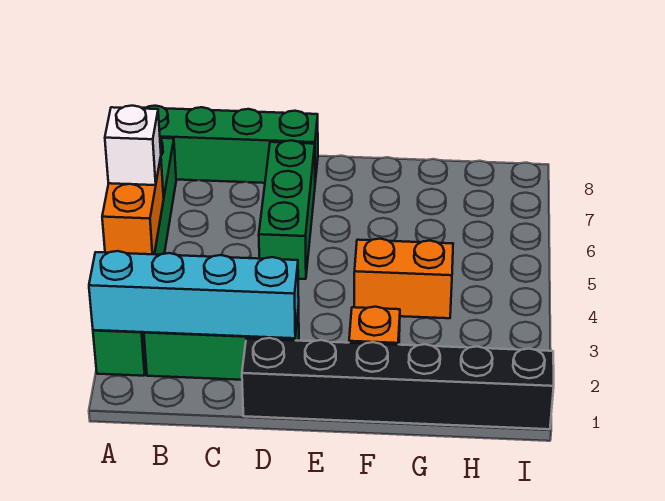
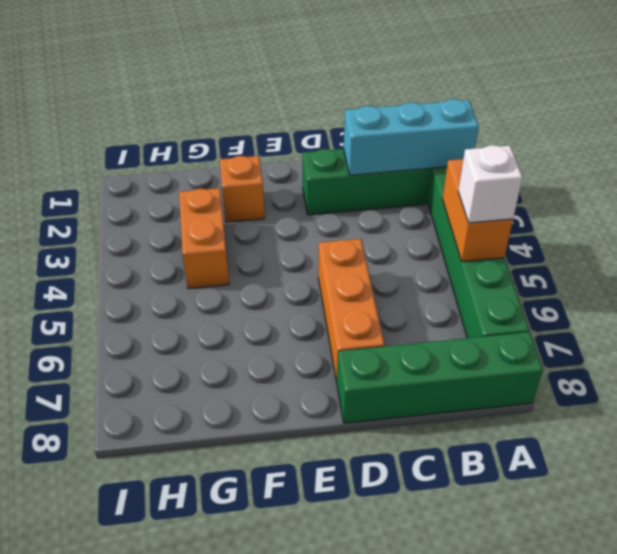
cyan brick A2:D2 level 2 -> cyan brick A2:C2 level 2
black brick D1:I1 level 1 -> none
green brick D5:D7 level 1 -> orange brick D5:D7 level 1
orange brick F4:G4 level 1 -> orange brick G3:G4 level 1

